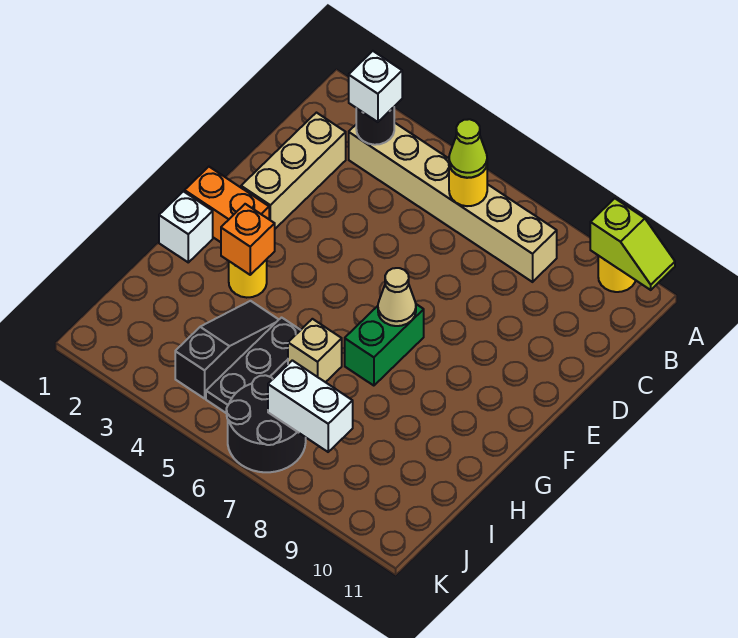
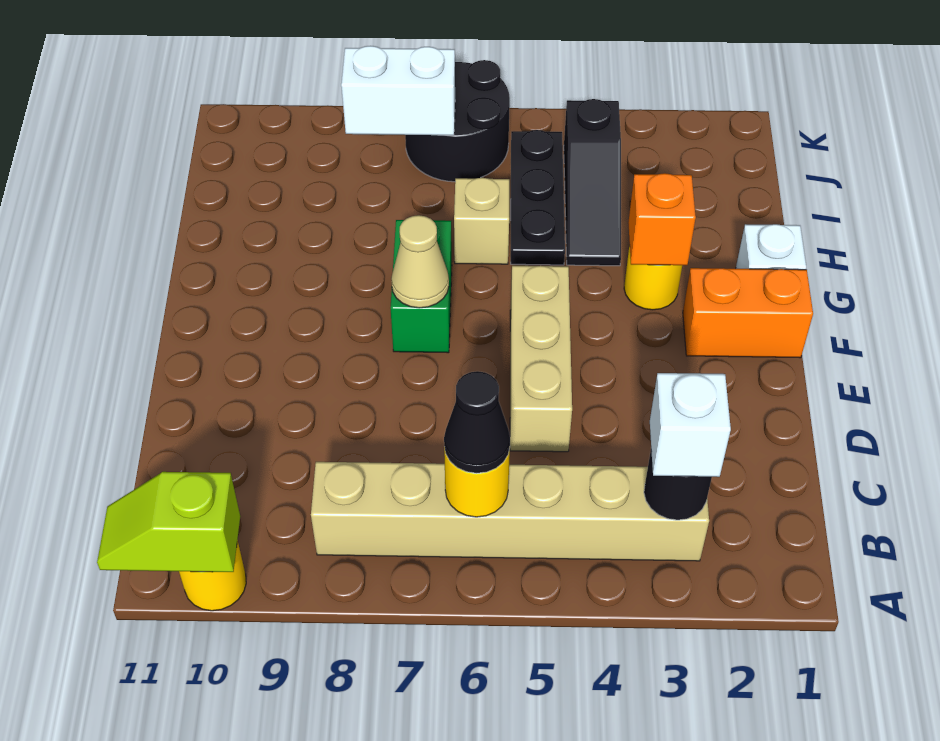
lime cone B6 level 3 -> black cone B6 level 3
tan brick C2:E2 level 1 -> tan brick D5:F5 level 1

